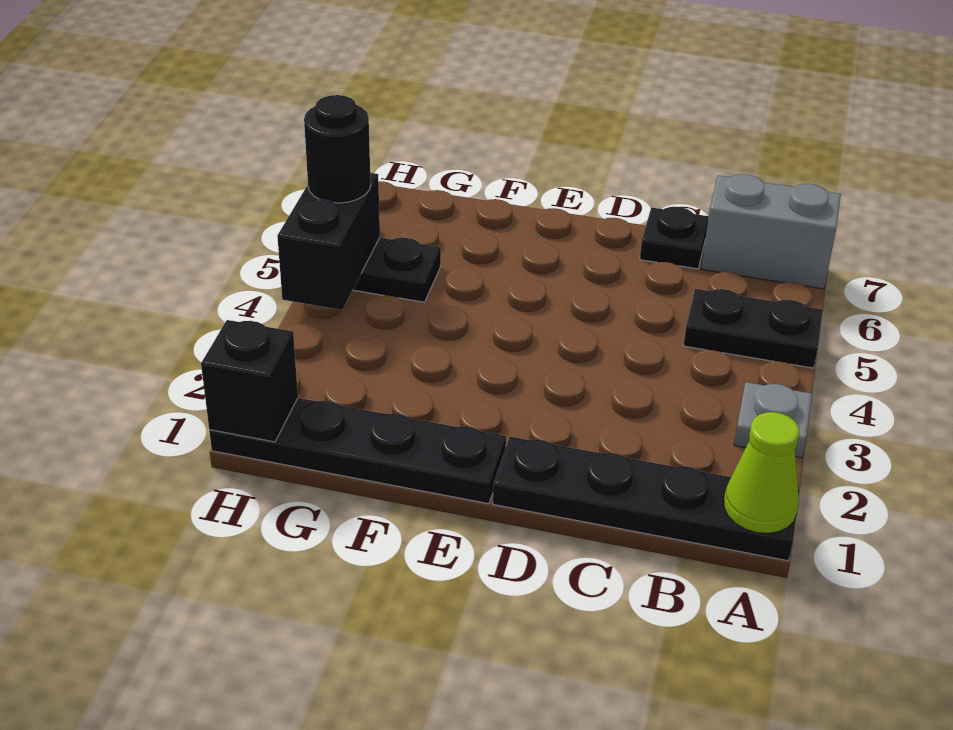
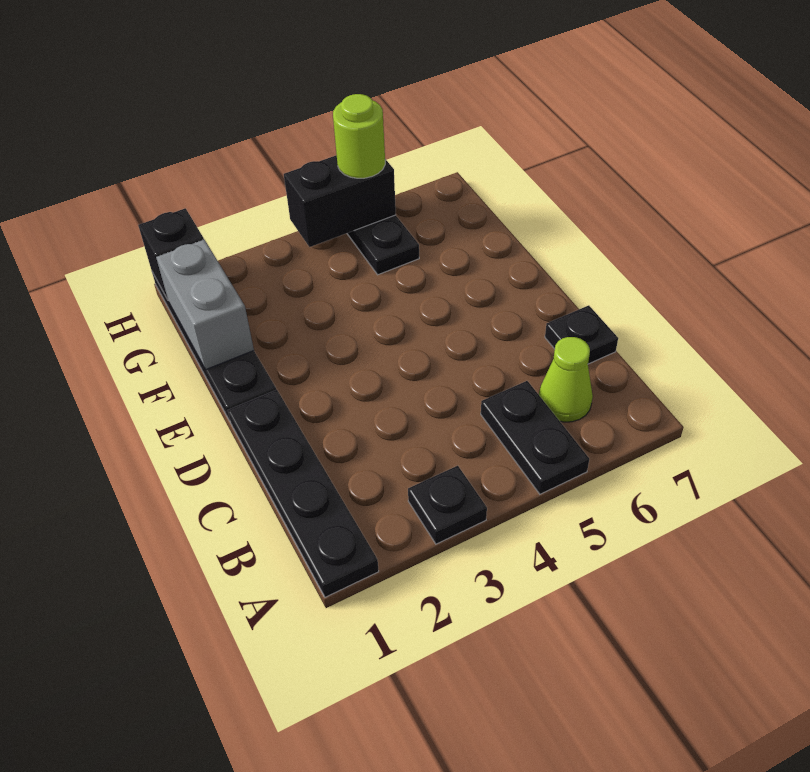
lime cone A1 level 2 -> lime cone B6 level 1
grey plate A3 level 1 -> black plate A3 level 1
grey brick A7:B7 level 1 -> grey brick F1:G1 level 2
black round brick H5 level 3 -> lime round brick H5 level 3

